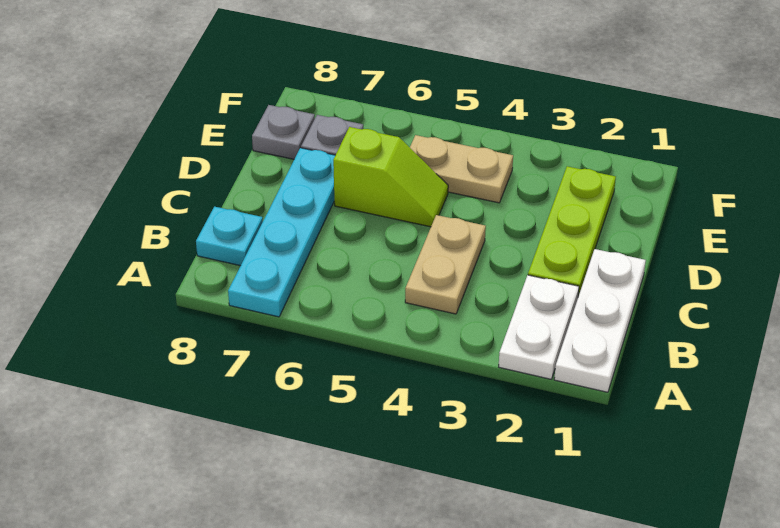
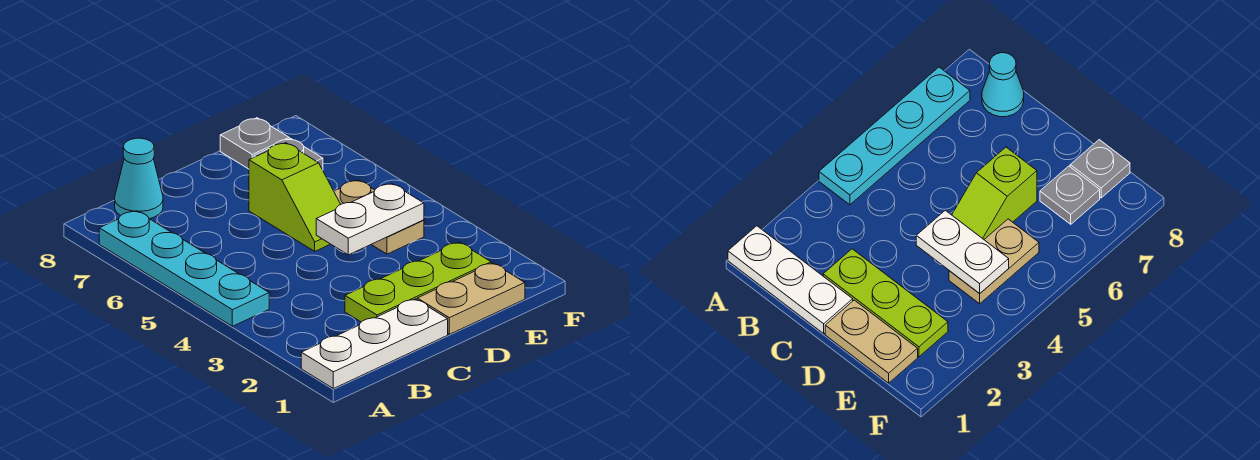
white plate A2:B2 level 1 -> white plate D4:E4 level 2
cyan plate A7:D7 level 1 -> cyan plate A4:A7 level 1
tan plate B4:C4 level 1 -> tan plate D1:E1 level 1
cyan plate B8 level 1 -> cyan cone B8 level 1

